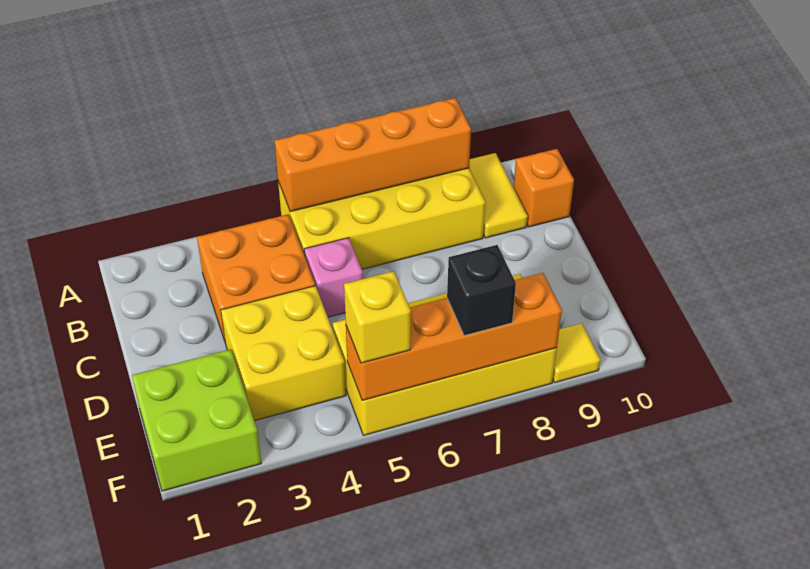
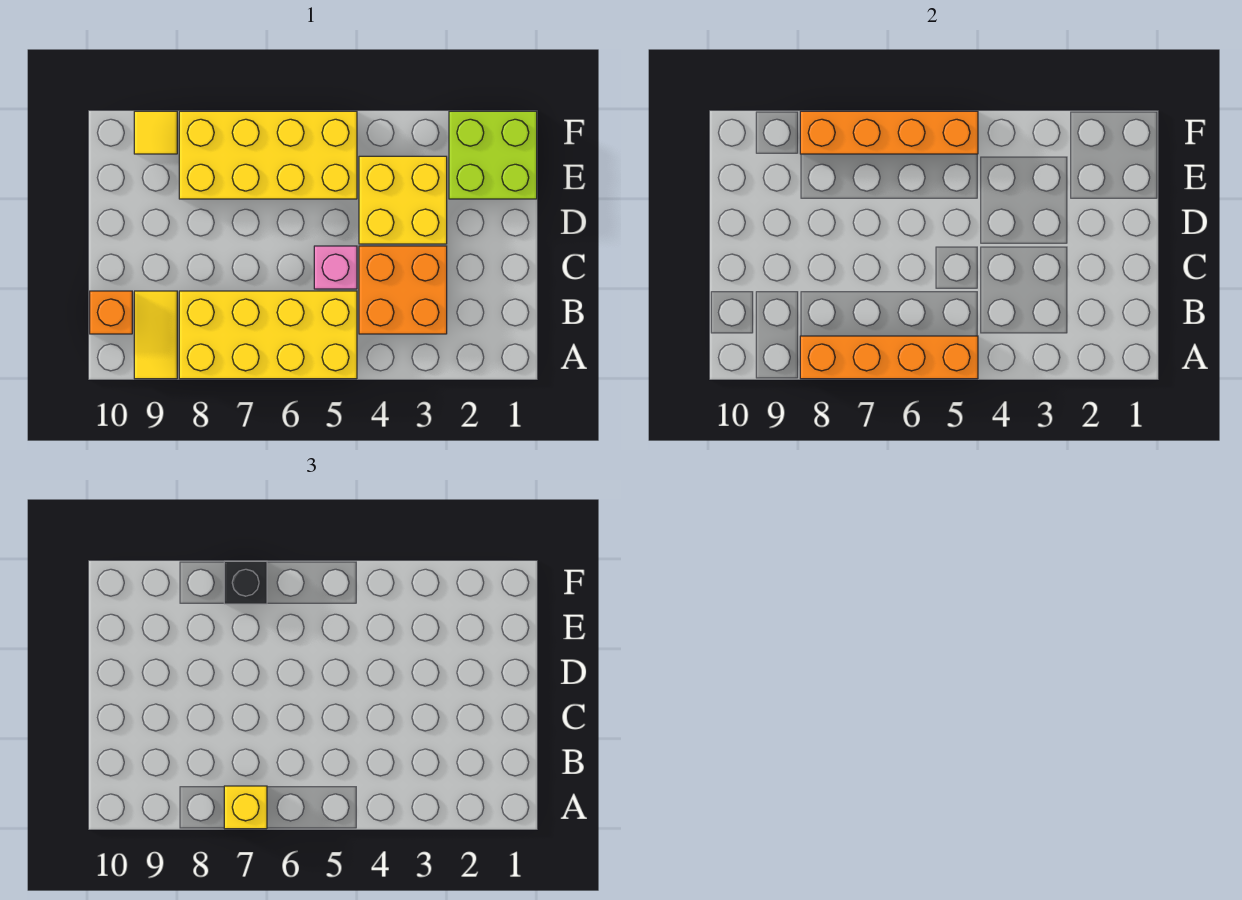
yellow brick F5 level 3 -> yellow brick A7 level 3

